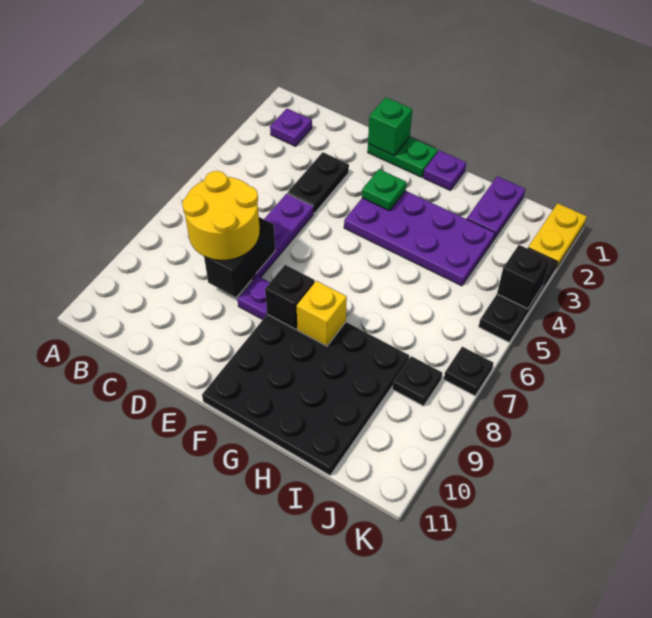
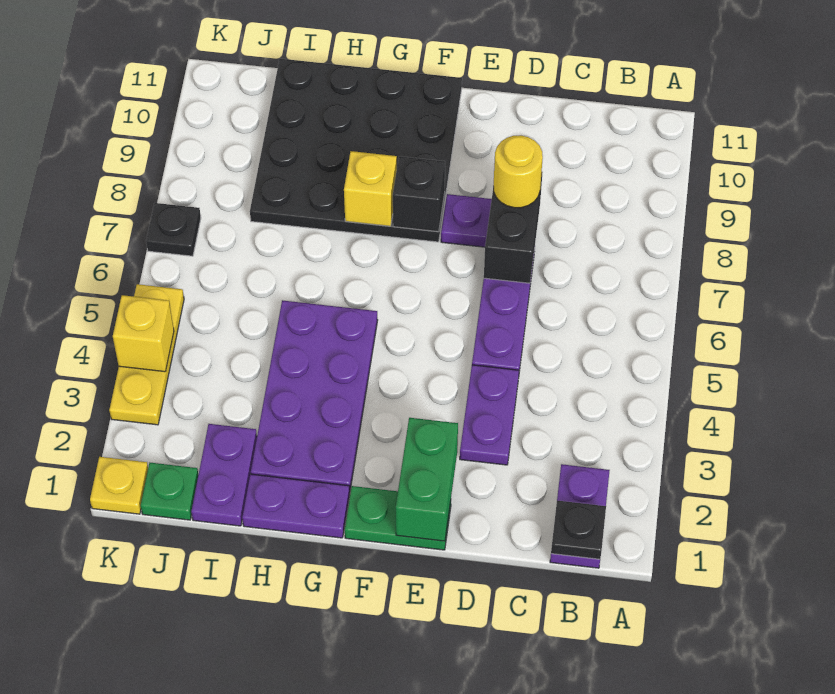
purple plate B2 level 1 -> purple plate B1:B2 level 1
yellow round brick C7:D8 level 3 -> yellow round brick D8 level 3
black plate D3:D4 level 1 -> purple plate D3:D4 level 1
green brick E1 level 2 -> green brick E1:E2 level 2
purple plate F3:I4 level 1 -> purple plate G2:H5 level 1
green plate F3 level 2 -> green plate J1 level 1
purple plate G1 level 1 -> purple plate G1:H1 level 1
black plate J8 level 1 -> black plate B1 level 2
yellow plate K1:K2 level 1 -> yellow plate K1 level 1
black plate K3:K5 level 1 -> yellow plate K3:K5 level 1
black brick K4 level 2 -> yellow brick K4 level 2

